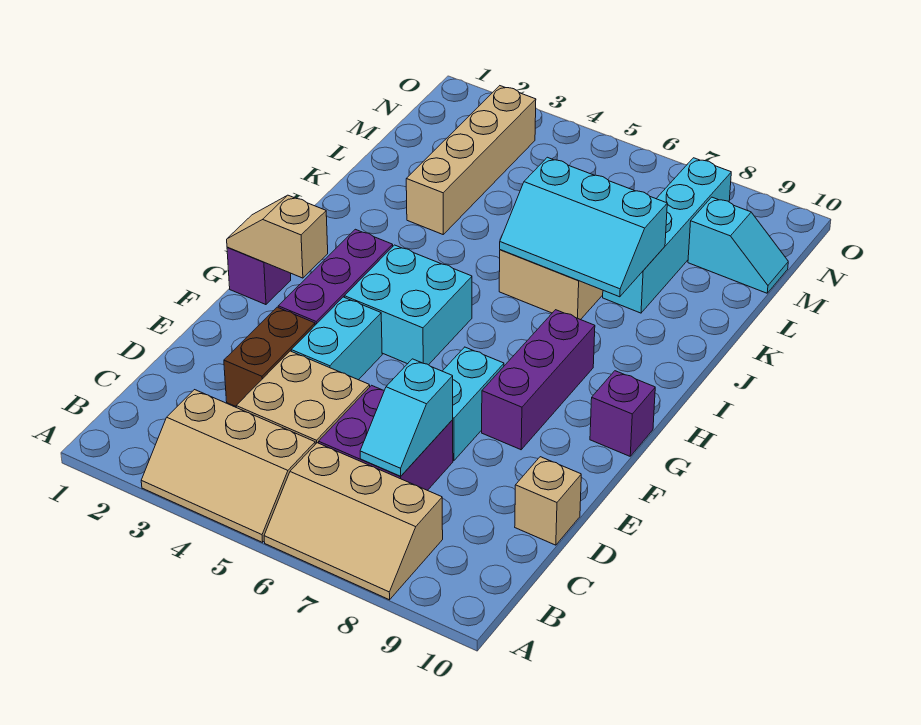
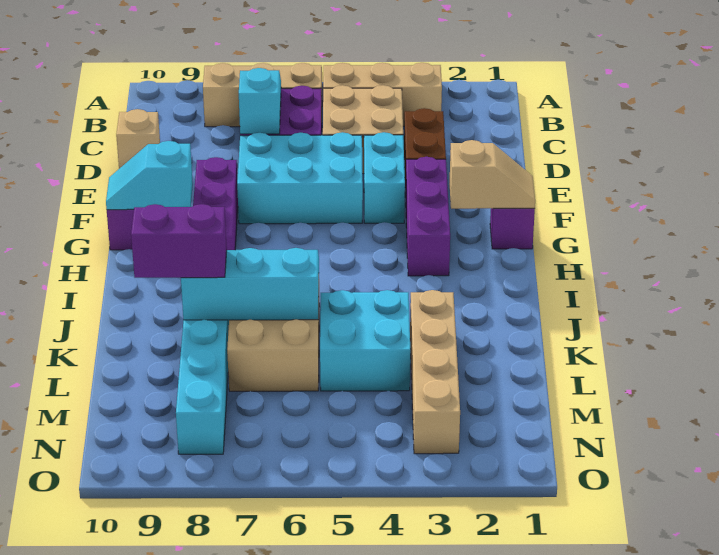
cyan brick E7:F7 level 1 -> cyan brick E5:F7 level 1
cyan brick G4:H5 level 1 -> cyan brick K4:L5 level 1
none -> purple brick K8:K9 level 3
cyan slope M9:M10 level 1 top 9 -> cyan slope G9:G10 level 2 top 9

